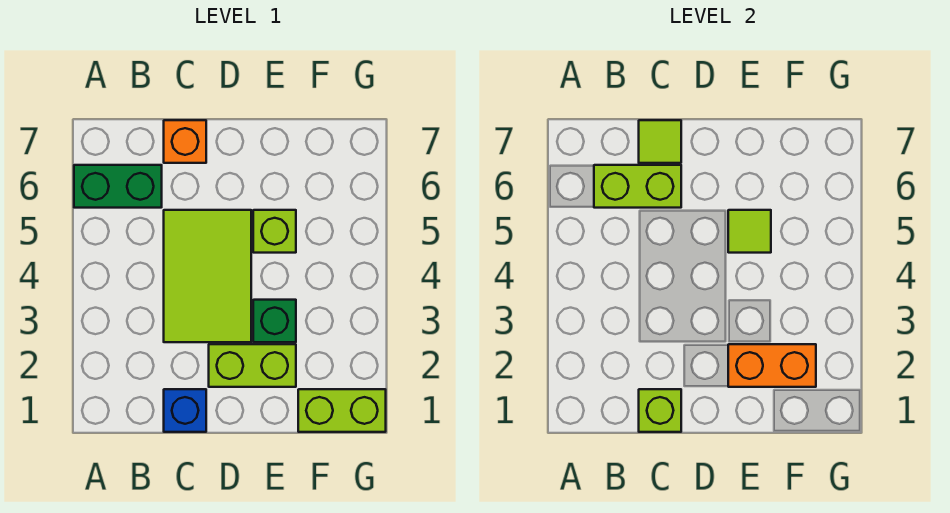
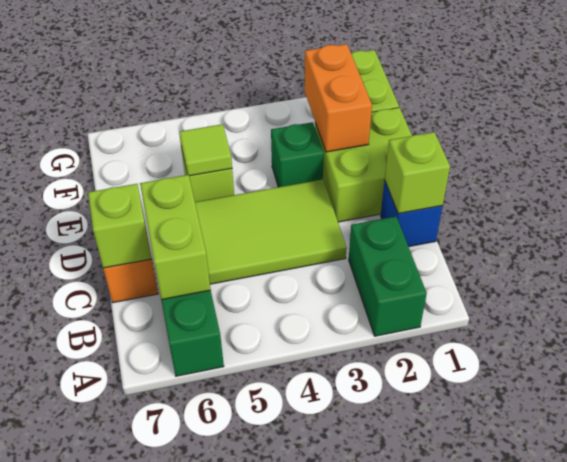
none -> green brick A2:B2 level 1
lime tile C7 level 2 -> lime brick C7 level 2
lime brick D2:E2 level 1 -> lime brick D1:E2 level 1

